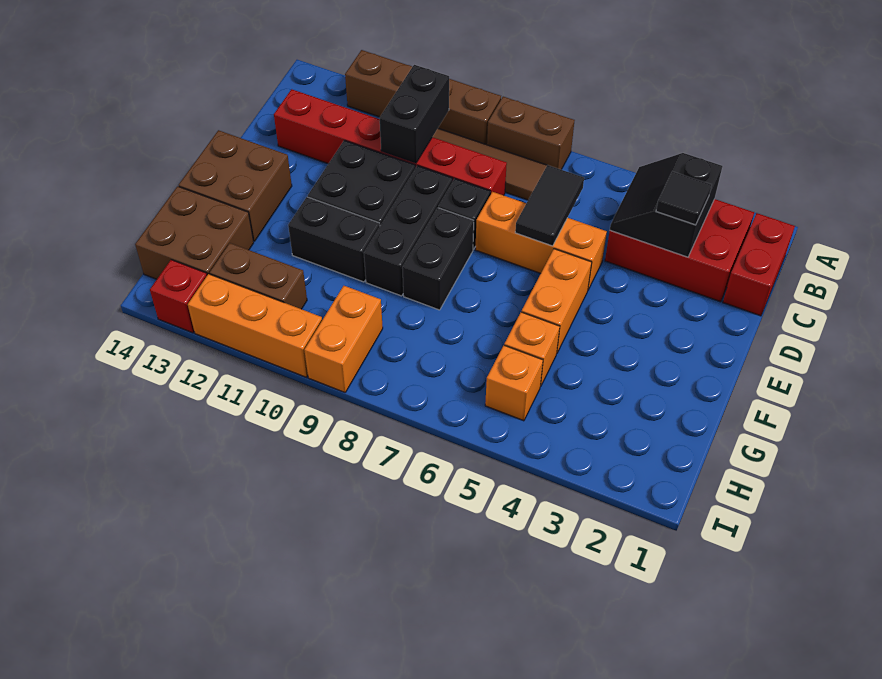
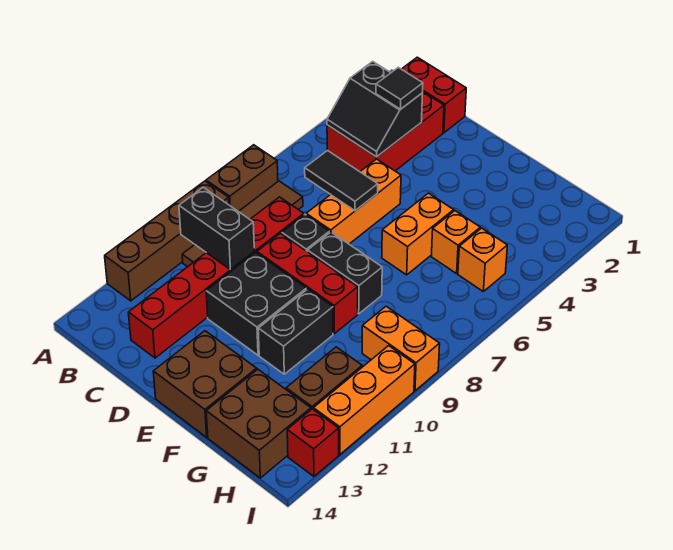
black brick D9:F9 level 1 -> red brick D9:F9 level 1
orange brick E5:F5 level 1 -> orange brick F5:F6 level 1

